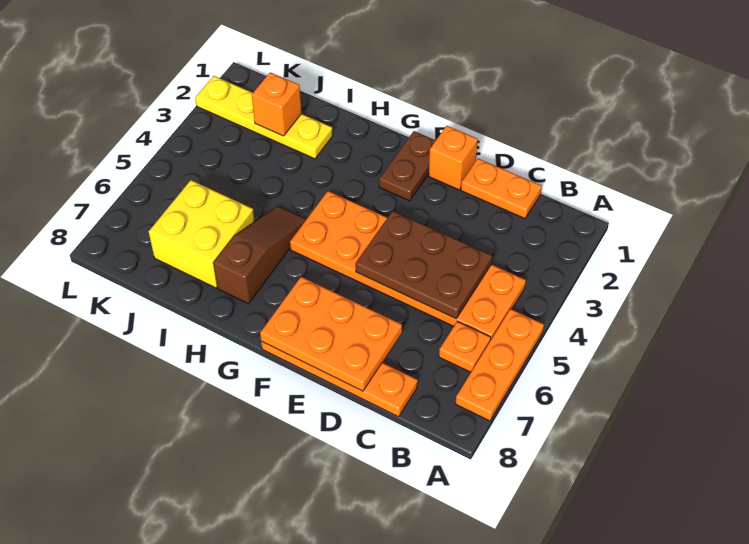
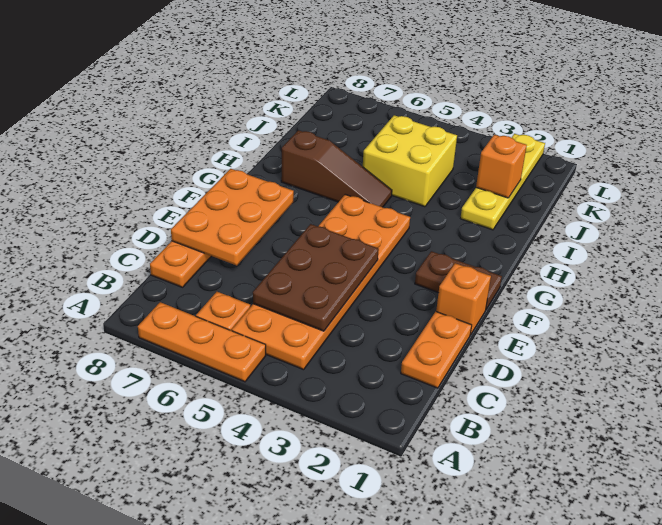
yellow brick I6:J7 level 1 -> yellow brick I4:J5 level 1

